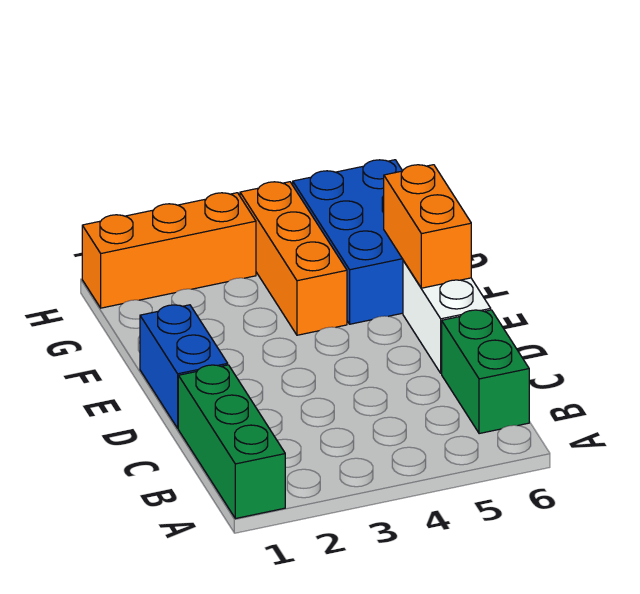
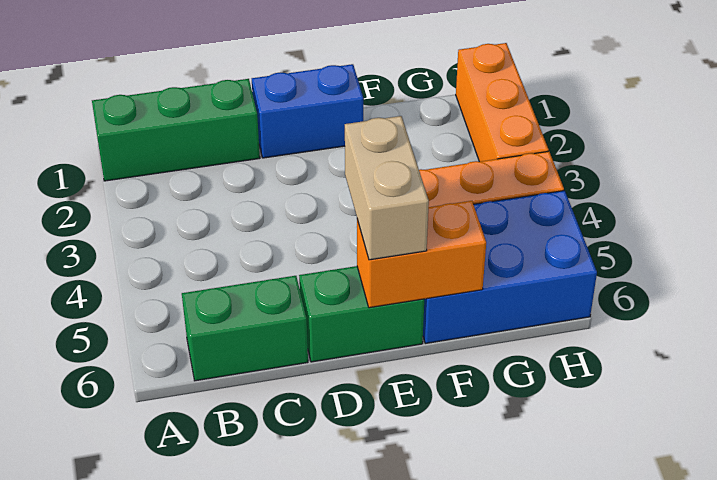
white brick D6:E6 level 1 -> green brick D6:E6 level 1
none -> tan brick E5:E6 level 3

